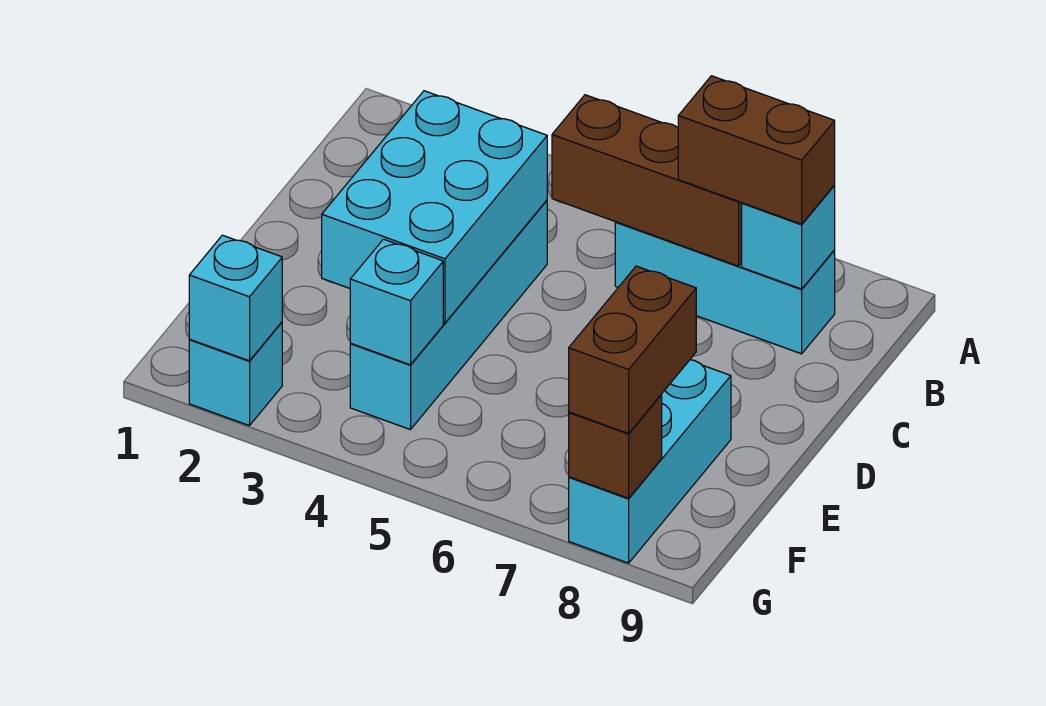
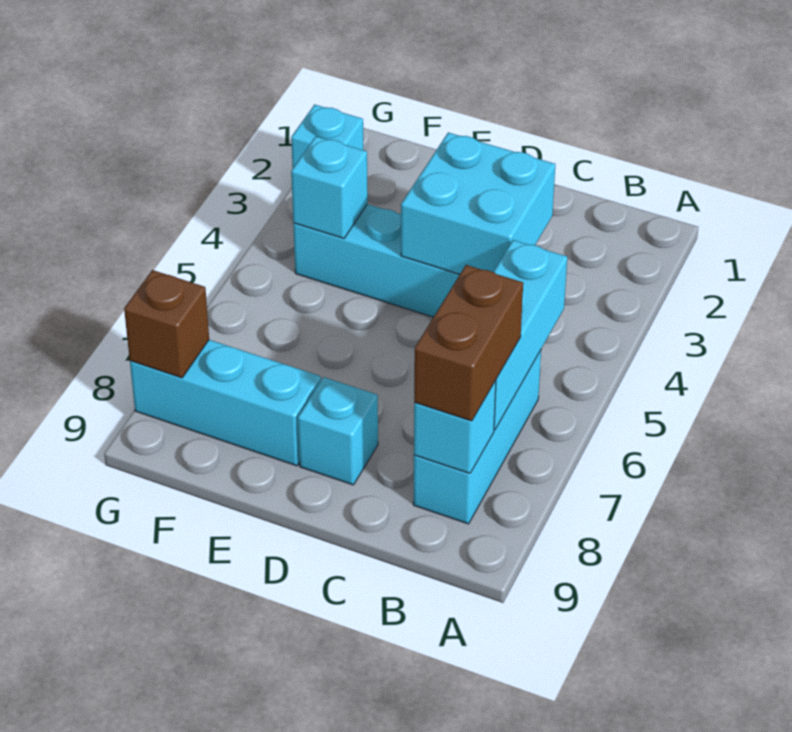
brown brick B5:B7 level 2 -> cyan brick B5:B7 level 2
cyan brick C3:E4 level 2 -> cyan brick C3:D4 level 2
brown brick F8:G8 level 3 -> none
cyan brick G2 level 2 -> cyan brick D8 level 1

